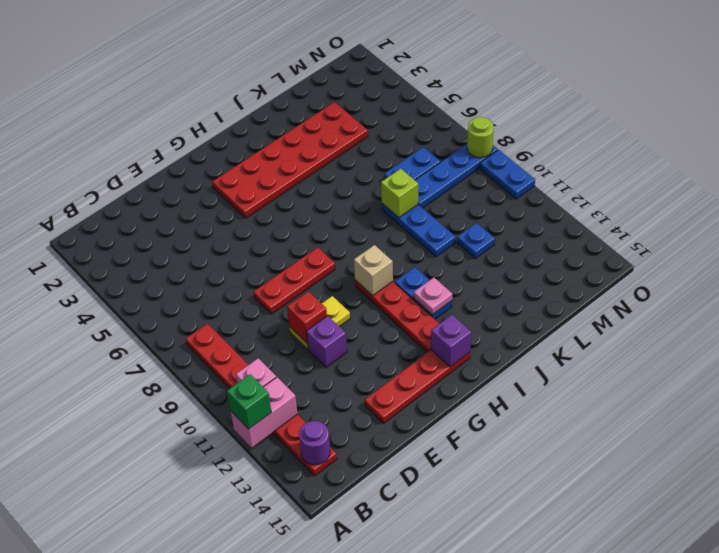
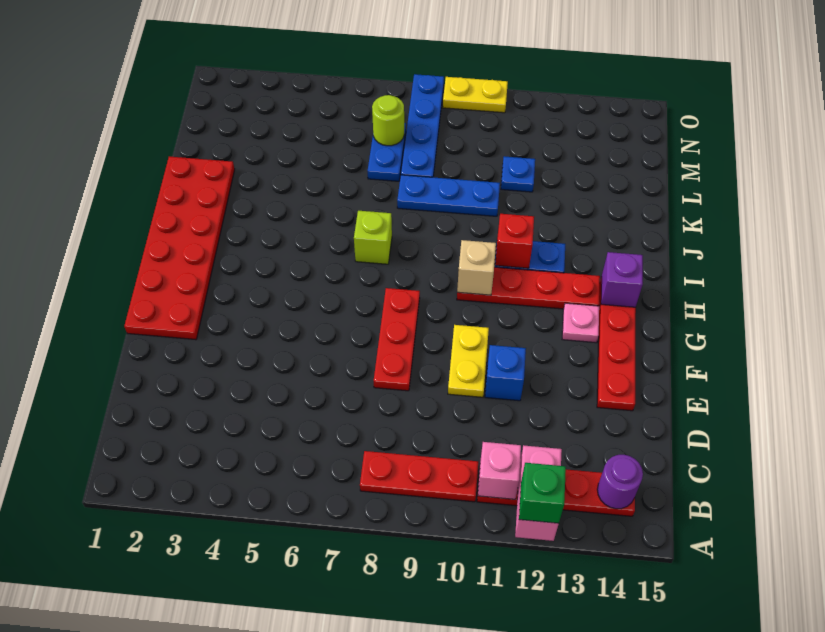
red brick E10 level 2 -> red brick I11 level 2
purple brick E11 level 1 -> blue brick E11 level 1
red plate G3:L4 level 1 -> red plate F1:K2 level 1
pink plate I12 level 2 -> pink plate G13 level 1
lime brick K8 level 2 -> lime brick I7 level 1
lime round brick O8 level 2 -> lime round brick M7 level 2
blue plate O9:O10 level 1 -> yellow plate O9:O10 level 1

